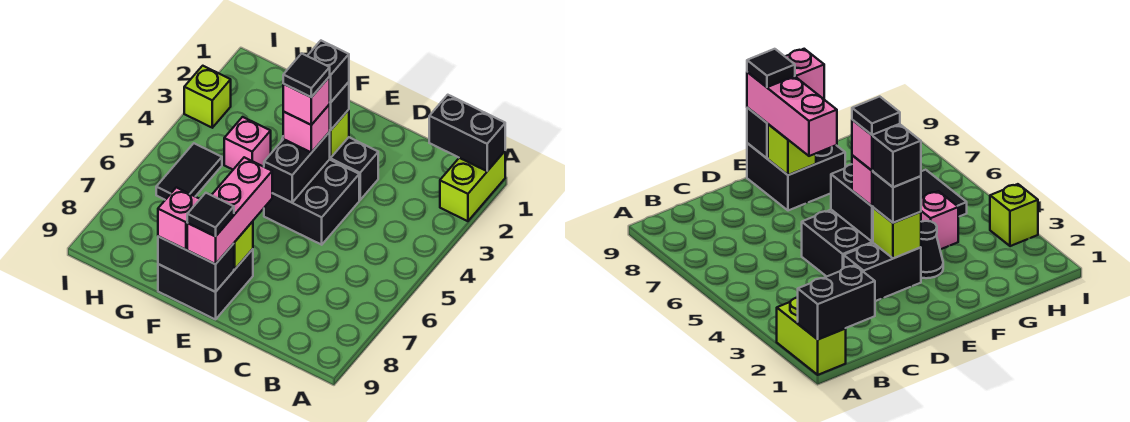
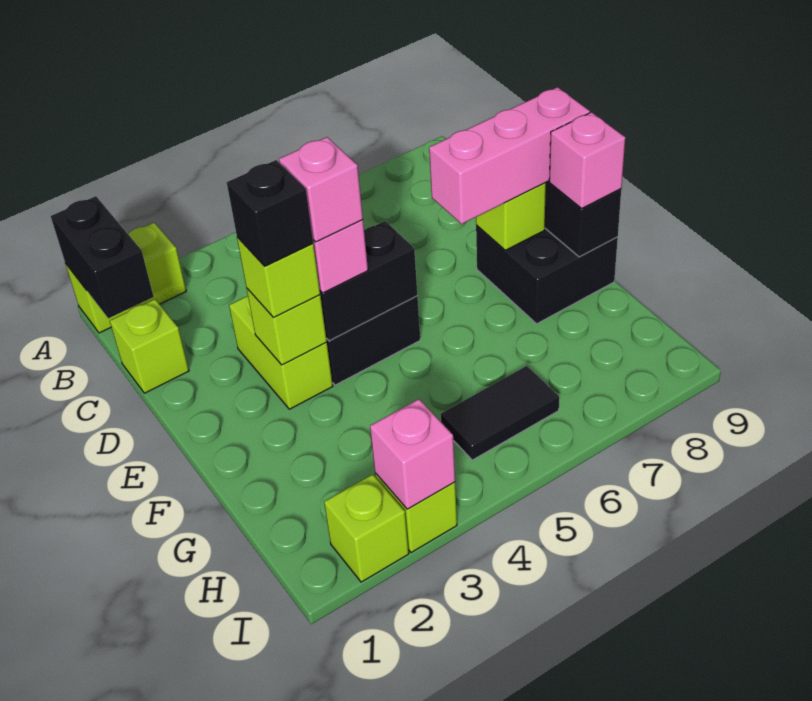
none -> lime brick C1 level 1
black brick D3:E3 level 1 -> lime brick D3:E3 level 1
black brick E3 level 3 -> lime brick E3 level 3
black tile E4 level 5 -> none
black tile E9 level 4 -> none
black cone F3 level 1 -> none
pink brick G4 level 1 -> pink brick I3 level 2
none -> lime brick I2 level 1

